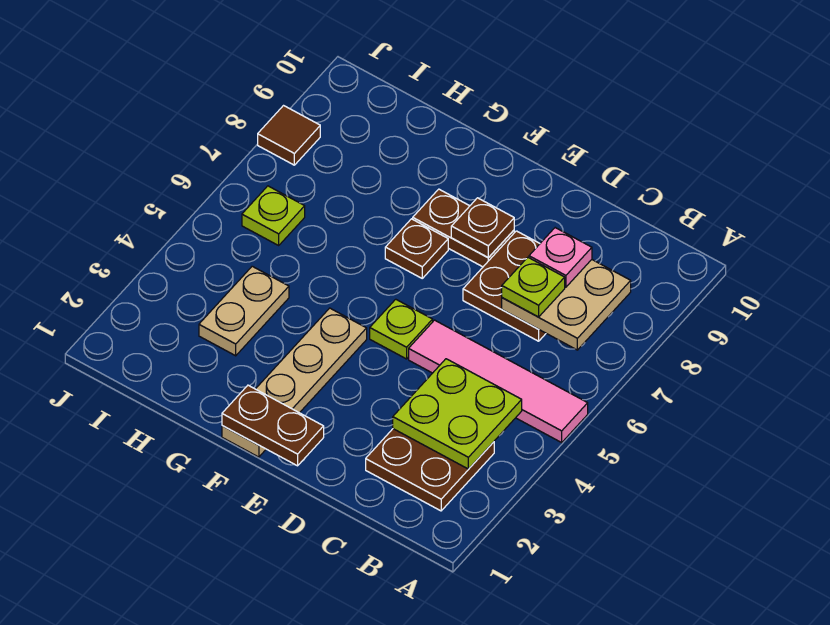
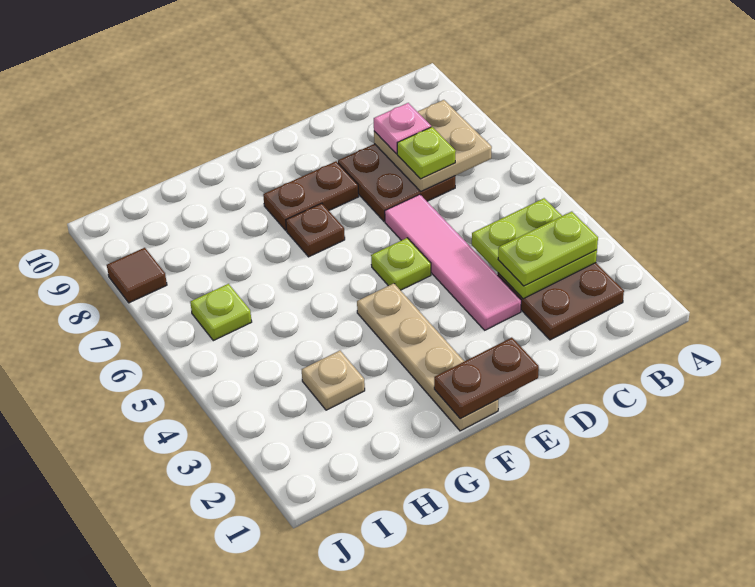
pink tile A5:D5 level 1 -> pink tile D3:D6 level 1
none -> lime plate B3:C3 level 3
brown plate E8 level 2 -> none
tan plate H3:H4 level 1 -> tan plate H3 level 1

